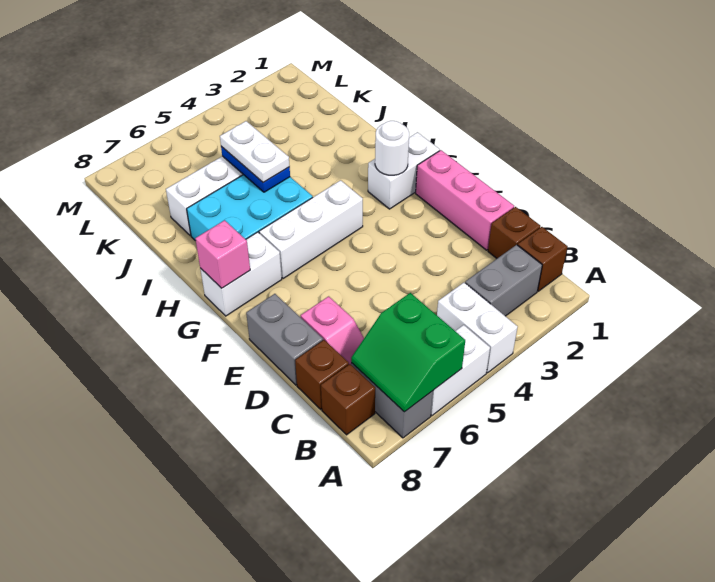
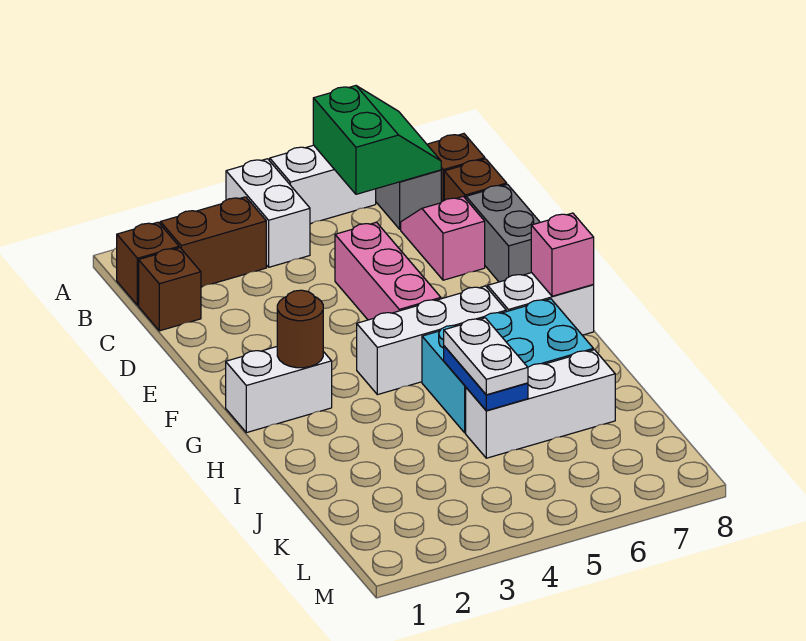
grey brick B2:B3 level 1 -> brown brick B2:B3 level 1
pink brick D1:F1 level 1 -> pink brick D5:F5 level 1
white round brick G2 level 2 -> brown round brick G2 level 2

